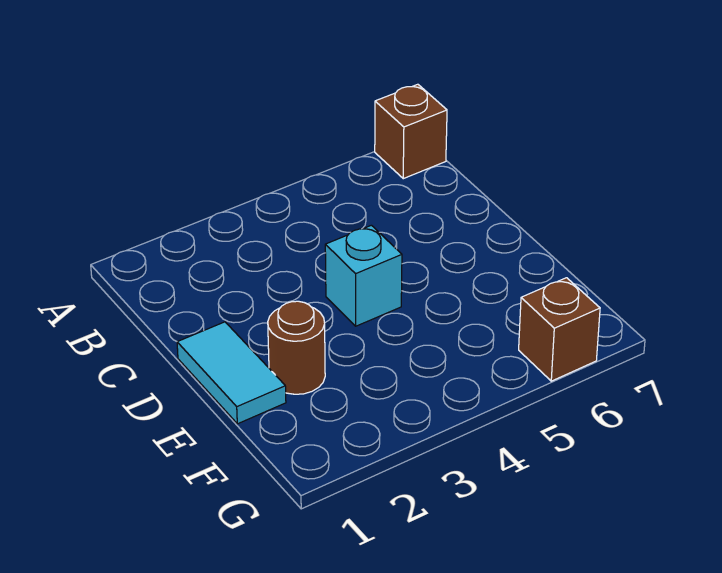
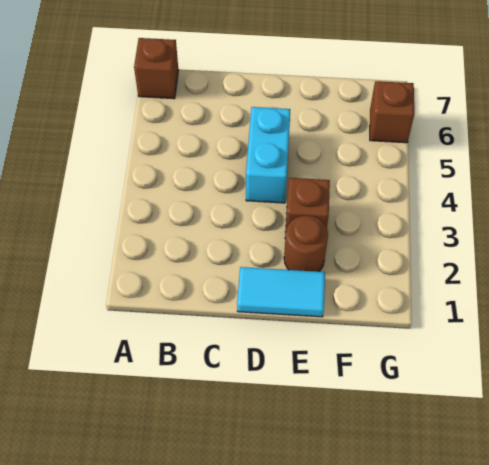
cyan brick D4 level 1 -> cyan brick D4:D5 level 1
none -> brown brick E3 level 1

